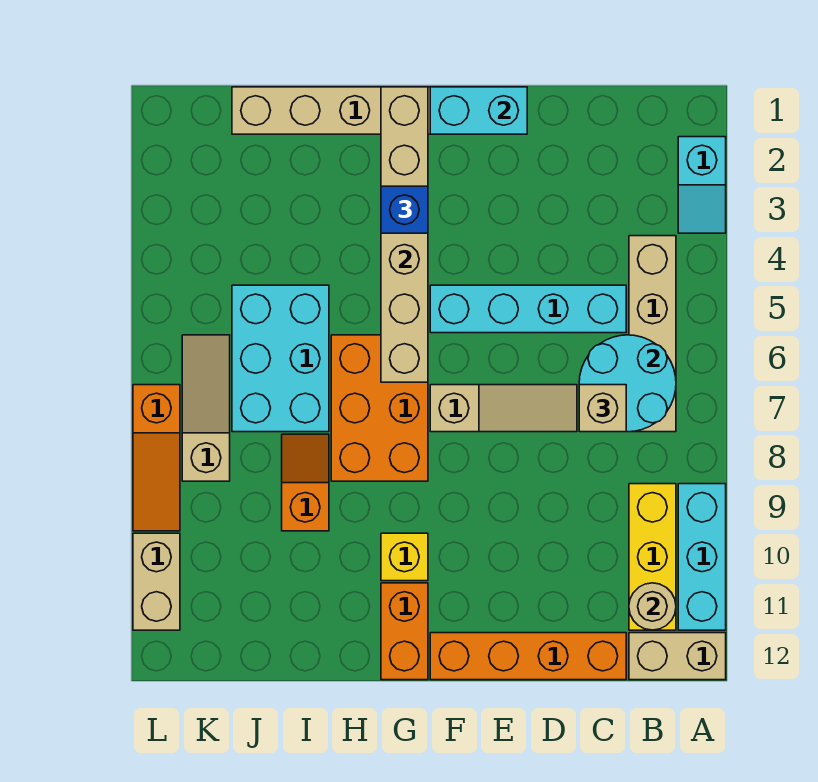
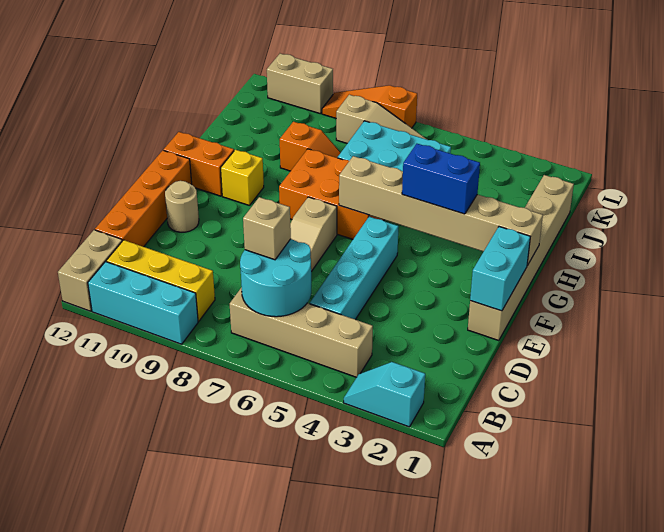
tan round brick B11 level 2 -> tan round brick E11 level 1
blue brick G3 level 3 -> blue brick G3:G4 level 3

